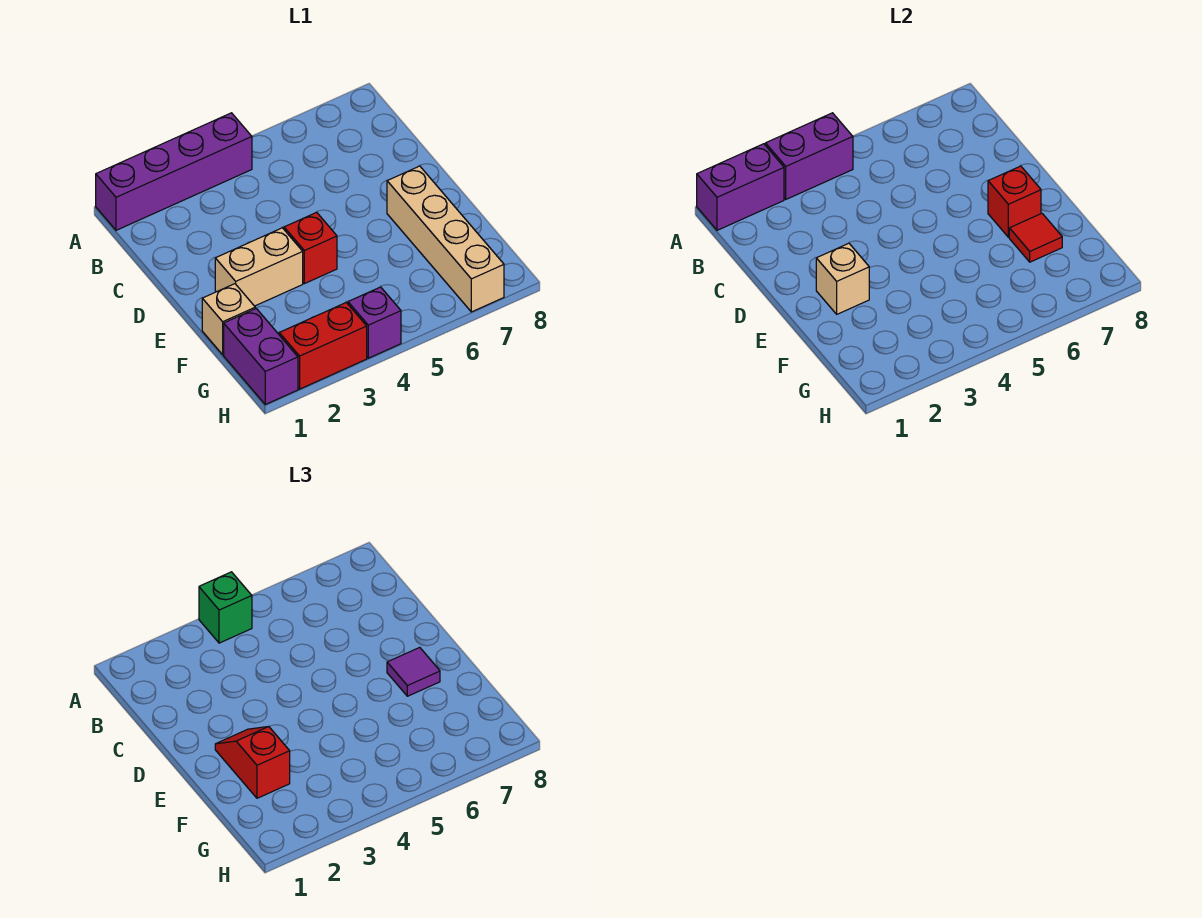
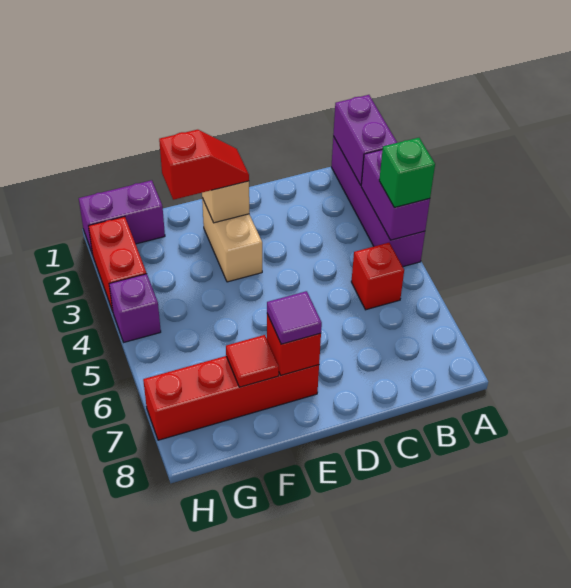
red brick E4 level 1 -> red brick B5 level 1
tan brick E7:H7 level 1 -> red brick E7:H7 level 1
tan brick F1 level 1 -> none

